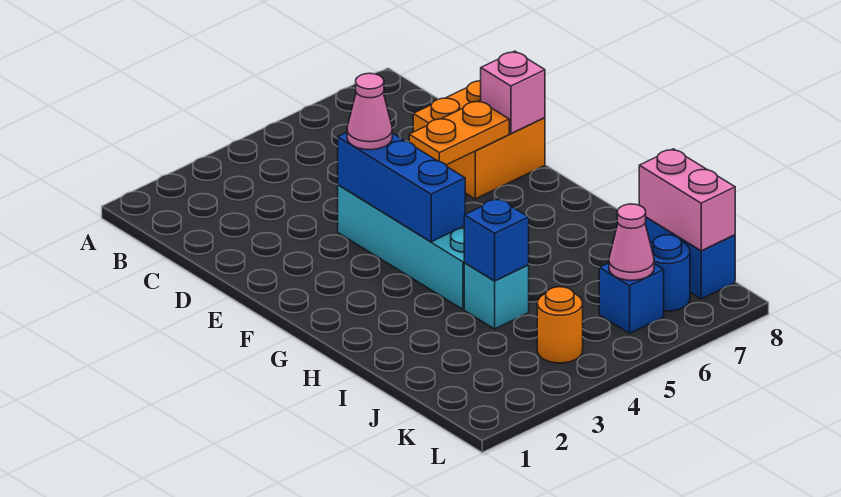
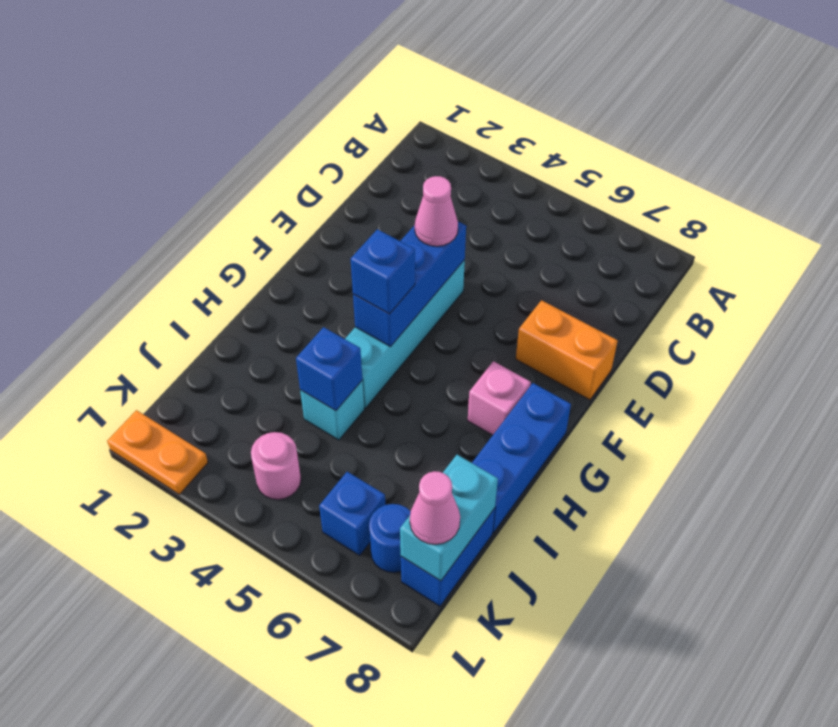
orange brick D7:E8 level 1 -> orange brick E7:E8 level 1
orange plate E6:E7 level 2 -> orange plate L1:L2 level 1
pink brick E8 level 2 -> pink brick G7 level 1
none -> blue brick G4 level 3
none -> blue brick G8:I8 level 1
pink brick J8:K8 level 2 -> cyan brick J8:K8 level 2
orange round brick K4 level 1 -> pink round brick K4 level 1
pink cone K6 level 2 -> pink cone K8 level 3

